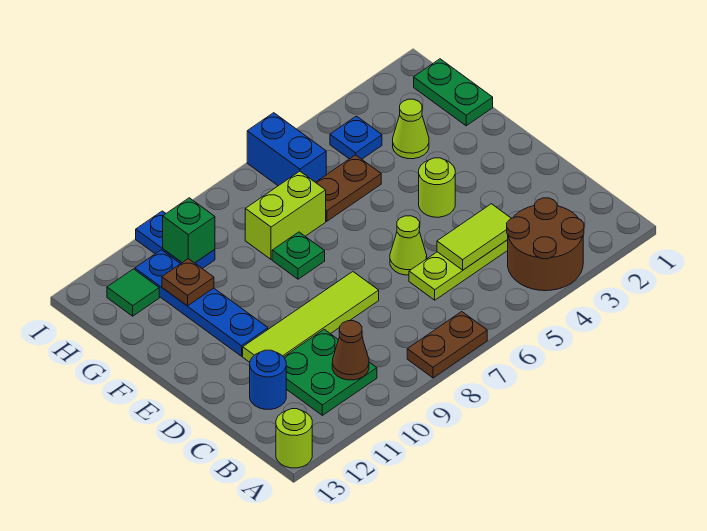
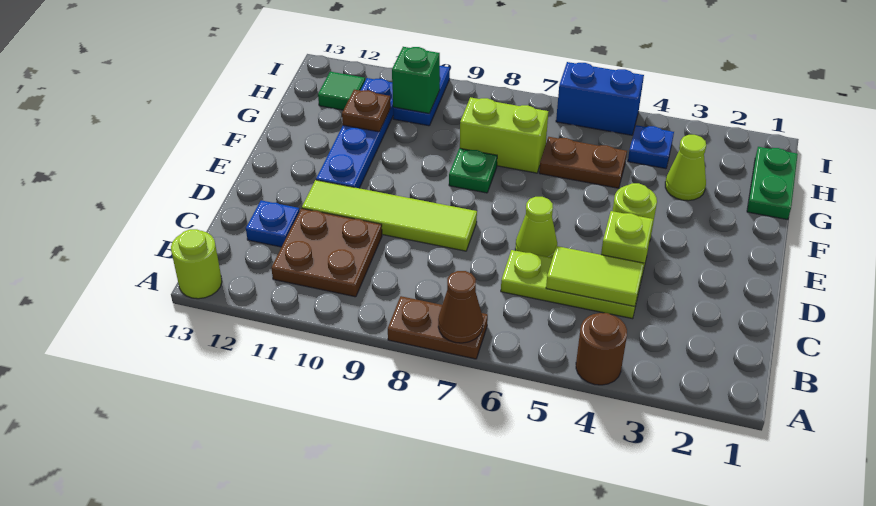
brown round brick A3:B4 level 1 -> brown round brick A4 level 1
green plate B10:C11 level 1 -> brown plate B10:C11 level 1
brown cone B10 level 2 -> brown cone A7 level 2
blue round brick C12 level 1 -> blue plate C12 level 1
none -> lime brick D4 level 1
blue brick H6:I6 level 1 -> blue brick I5:I6 level 1

